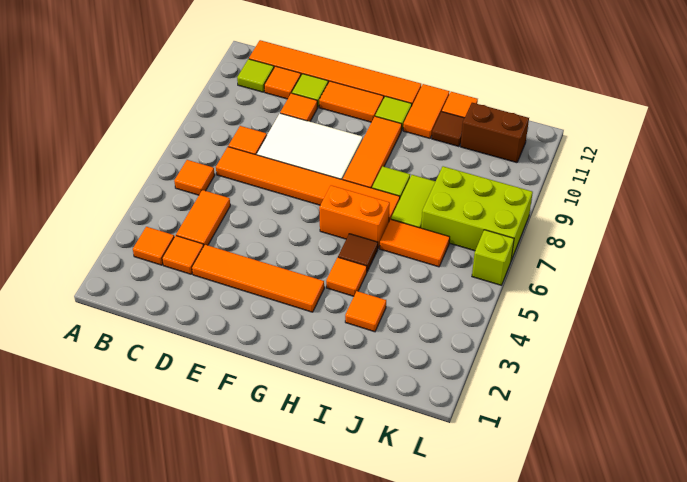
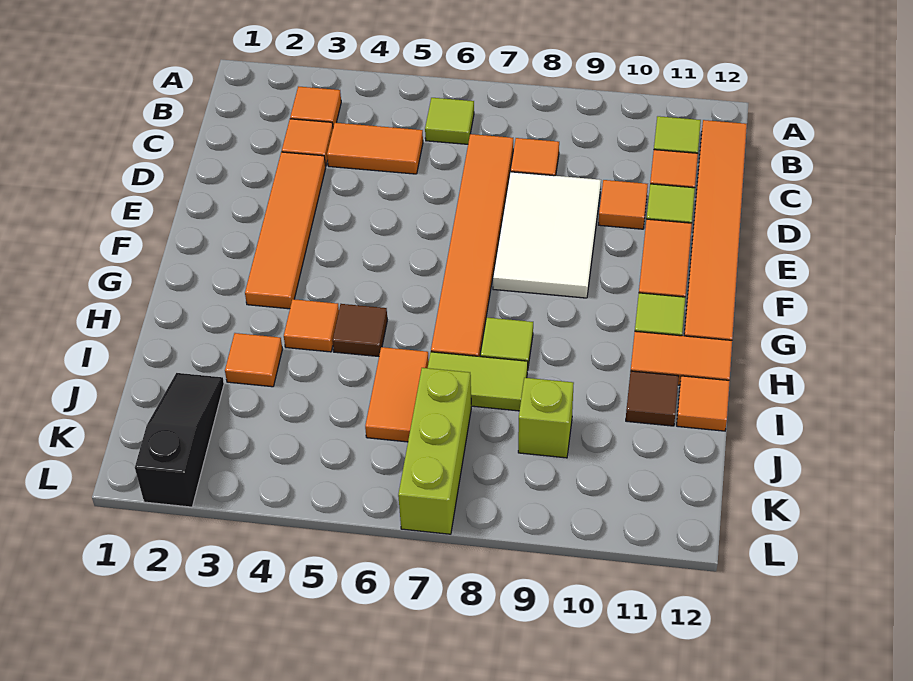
orange tile B6 level 1 -> lime tile B6 level 1
orange brick G6:H6 level 1 -> none
orange tile G8:G10 level 1 -> none
none -> black slope J2:L2 level 1 top L
lime brick J7:L8 level 1 -> lime brick J7:L7 level 1
brown brick J11:K11 level 1 -> none
lime brick L6 level 1 -> lime brick J9 level 1

